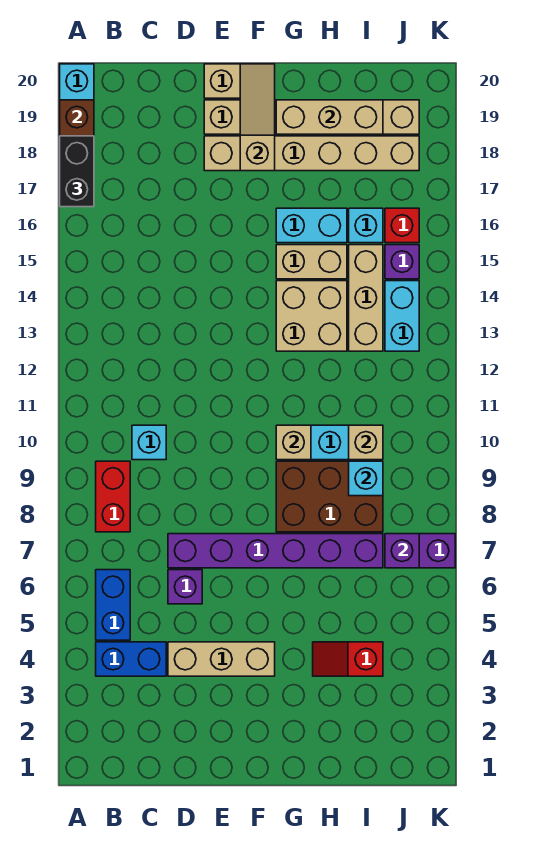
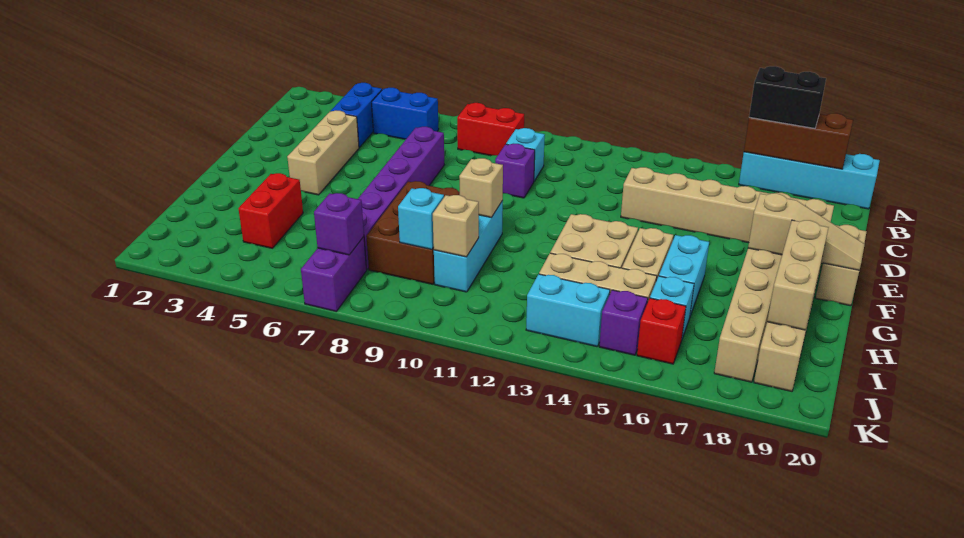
purple brick D6 level 1 -> purple brick D10 level 1
none -> tan brick D14:D19 level 1
red slope H4:I4 level 1 top I -> red brick H4:I4 level 1

